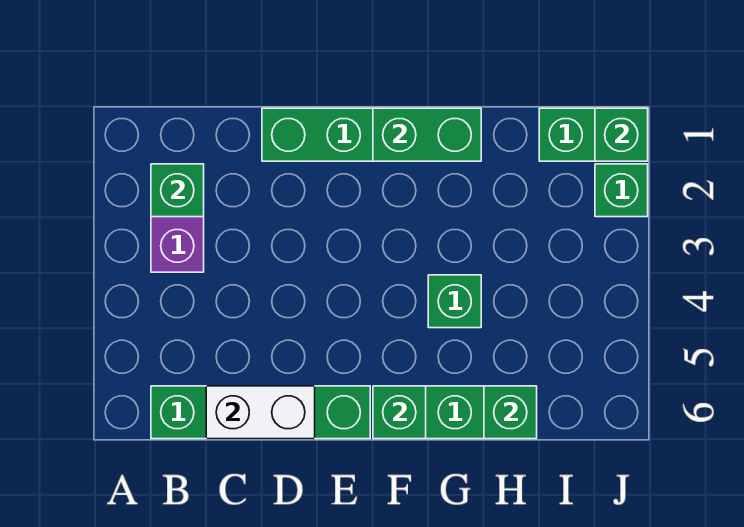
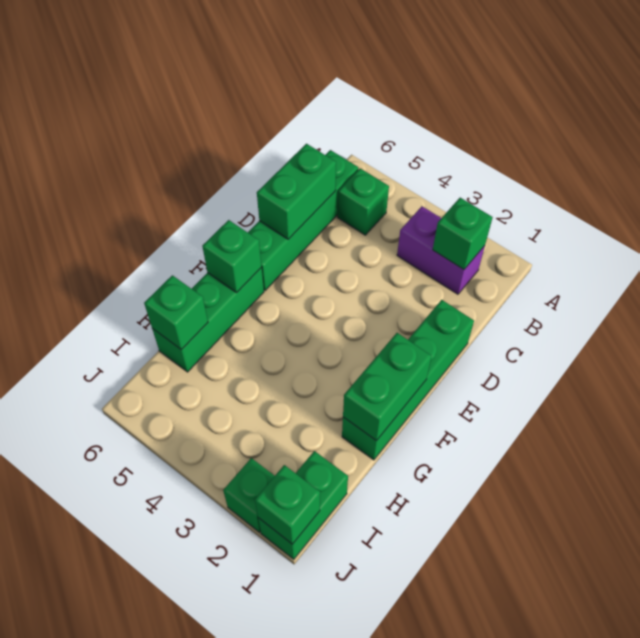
white brick C6:D6 level 2 -> green brick C6:D6 level 2
green brick G4 level 1 -> green brick B5 level 1

